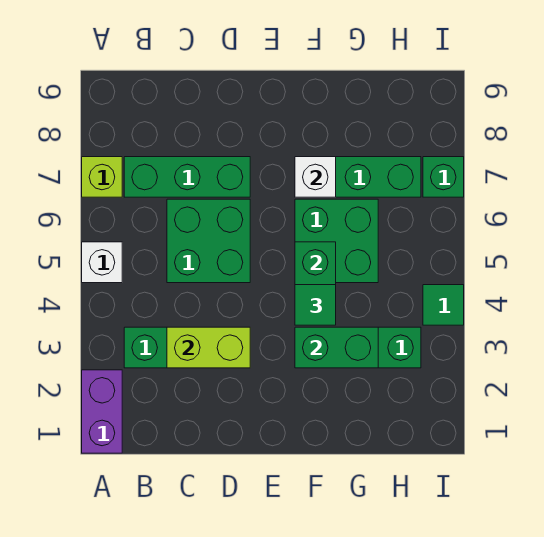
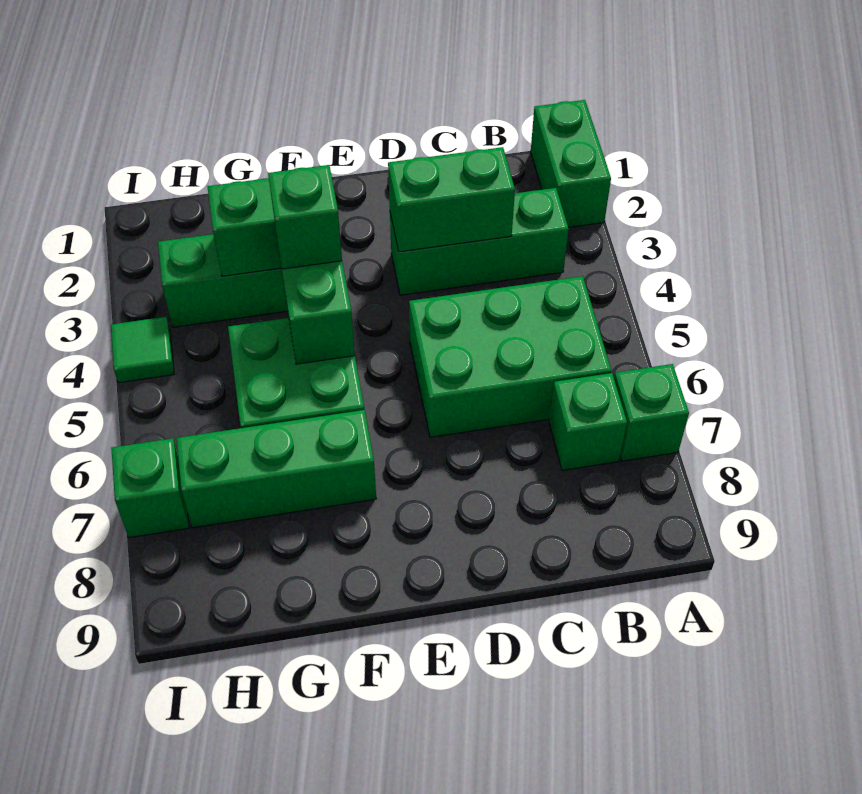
purple brick A1:A2 level 1 -> green brick A1:A2 level 1
white brick A5 level 1 -> none
lime brick A7 level 1 -> green brick A7 level 1
green brick B7:D7 level 1 -> green brick B7 level 1
lime brick C3:D3 level 2 -> green brick C3:D3 level 2
green brick C5:D6 level 1 -> green brick B5:D6 level 1
green tile F4 level 3 -> green brick F4 level 3
white brick F7 level 2 -> none

